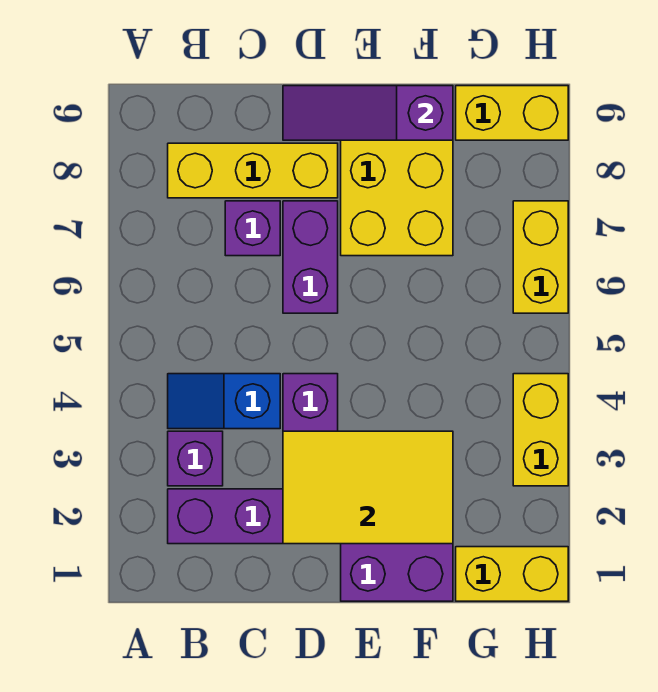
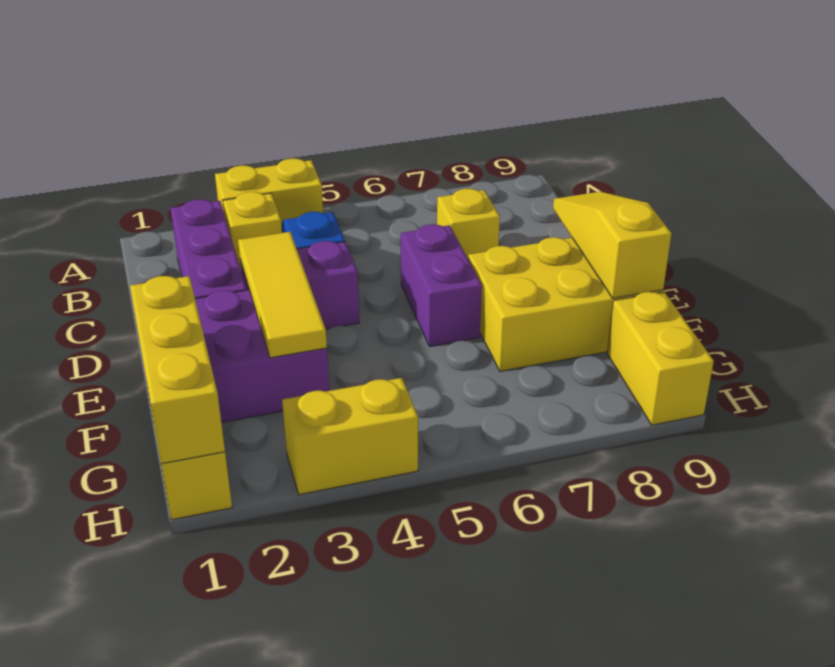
purple brick B3 level 1 -> yellow brick B3 level 1
yellow brick B8:D8 level 1 -> yellow brick F1:H1 level 2
purple brick C7 level 1 -> yellow brick C7 level 1
yellow tile D2:F3 level 2 -> yellow tile D3:F3 level 2
purple brick D6:D7 level 1 -> purple brick D6:E6 level 1
purple slope D9:F9 level 2 top F -> yellow slope D9:F9 level 2 top F
yellow brick H6:H7 level 1 -> yellow brick A3:A4 level 1

